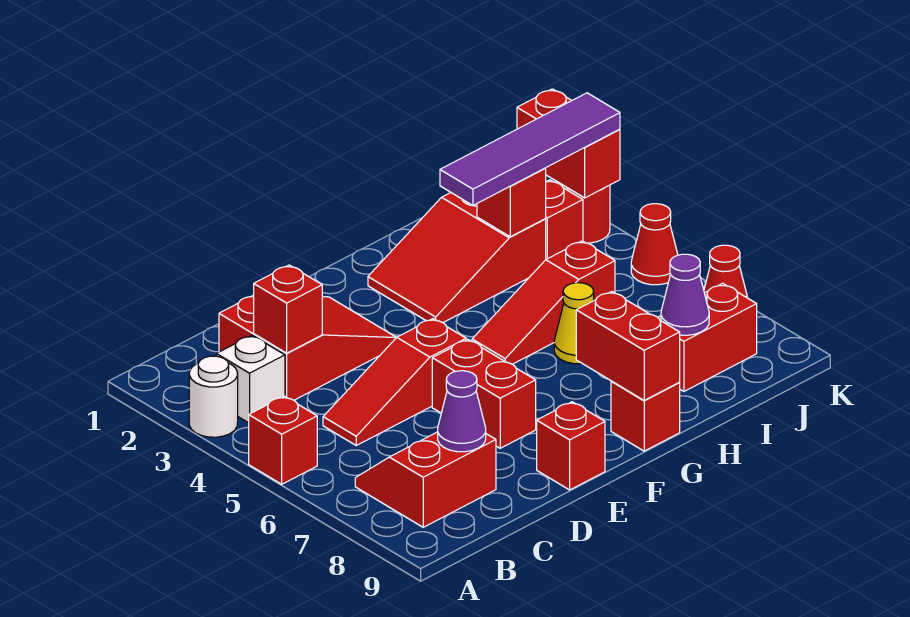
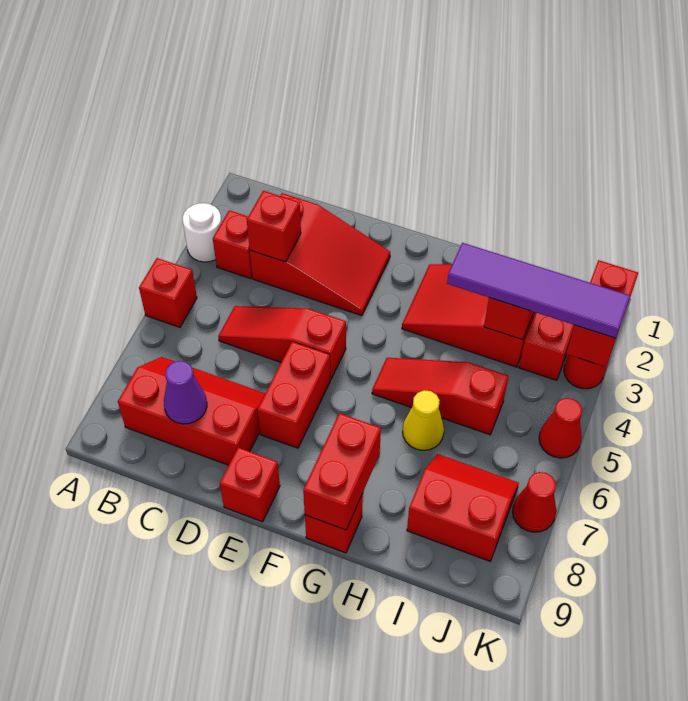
white brick B3 level 1 -> red brick B3 level 1
red slope B7:C8 level 1 top 8 -> red slope B7:D8 level 1 top 8
purple cone I8 level 2 -> none

